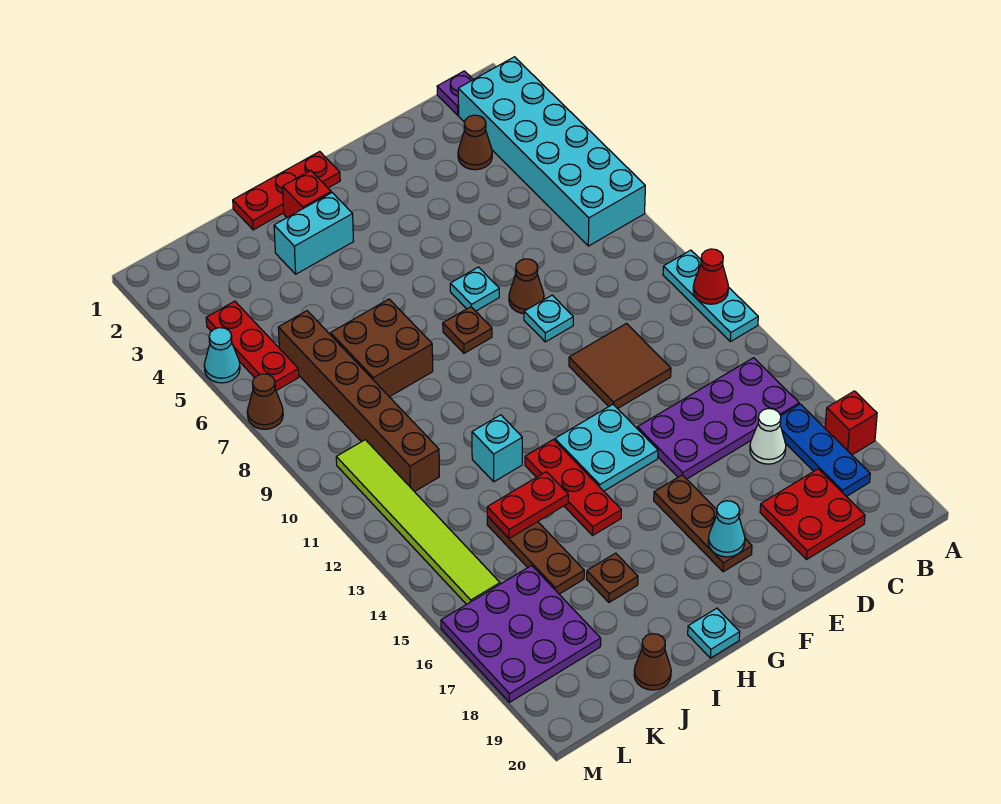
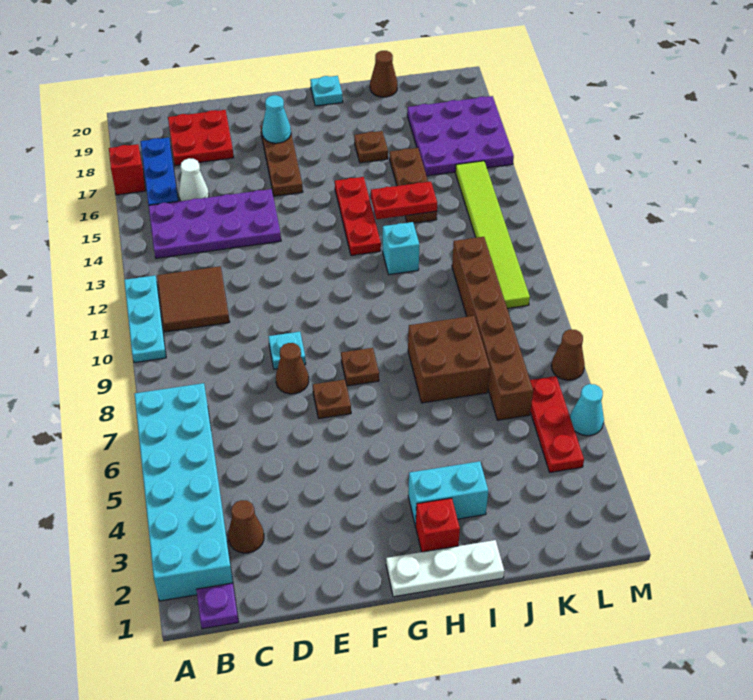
red cone A11 level 2 -> none
brown tile D11:E12 level 1 -> brown tile B11:C12 level 1
cyan plate F7 level 1 -> brown plate F7 level 1
cyan plate F13:G14 level 1 -> none
red plate G1:I1 level 1 -> white plate G1:I1 level 1

